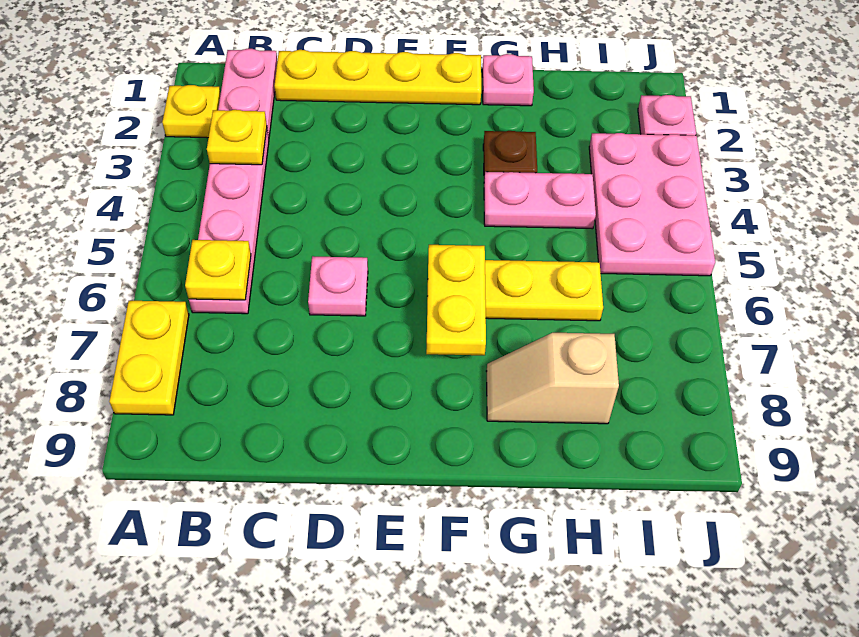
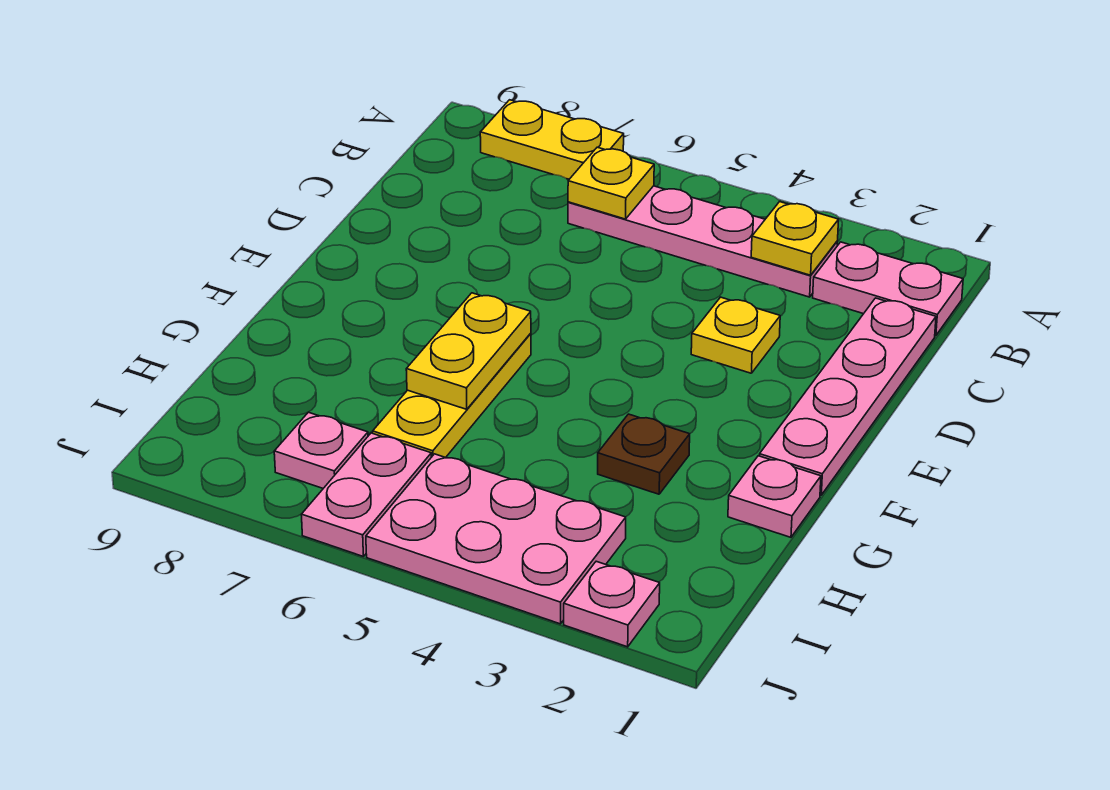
yellow plate A2 level 1 -> yellow plate D3 level 1
yellow plate C1:F1 level 1 -> pink plate C1:F1 level 1
pink plate D6 level 1 -> pink plate I7 level 1
yellow plate F6:F7 level 2 -> yellow plate F6:G6 level 2
pink plate G4:H4 level 1 -> pink plate I6:J6 level 1
tan slope G8:H8 level 1 top H -> none

